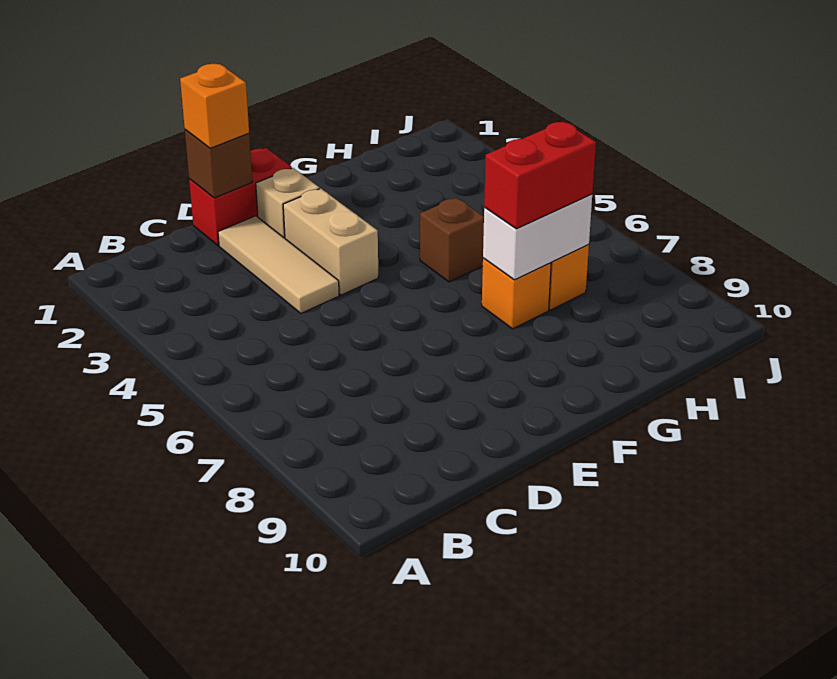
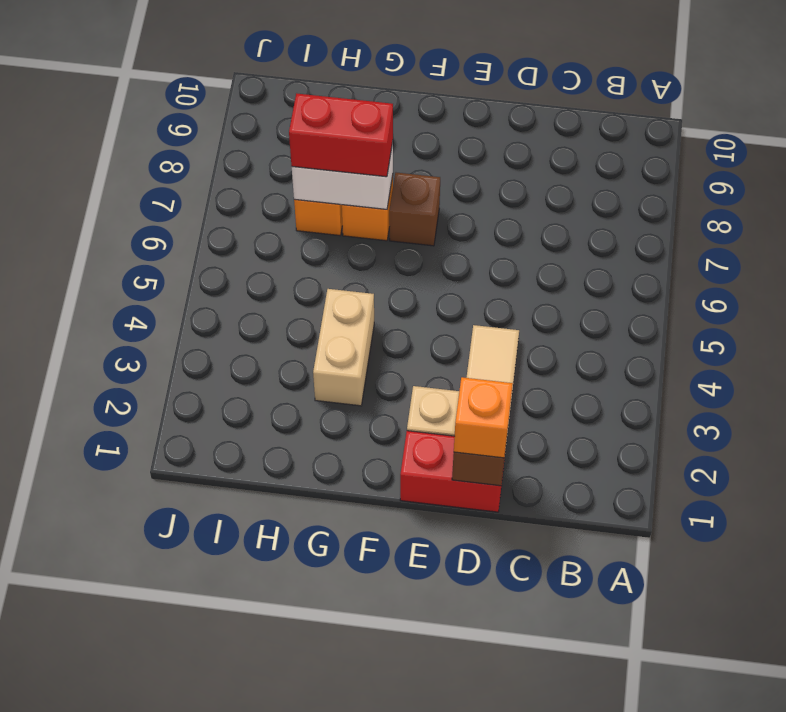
tan brick E3:E4 level 1 -> tan brick G3:G4 level 1
brown brick G5 level 1 -> brown brick F7 level 1

